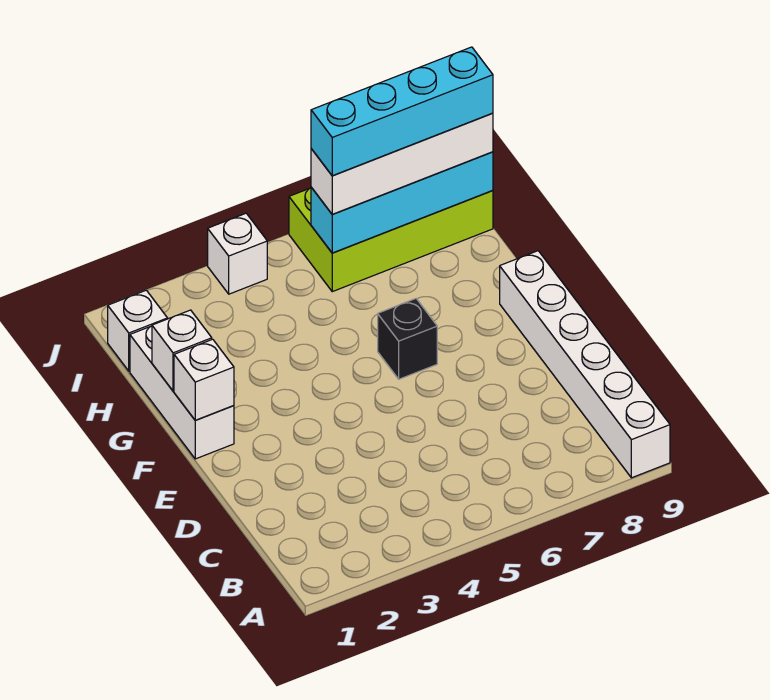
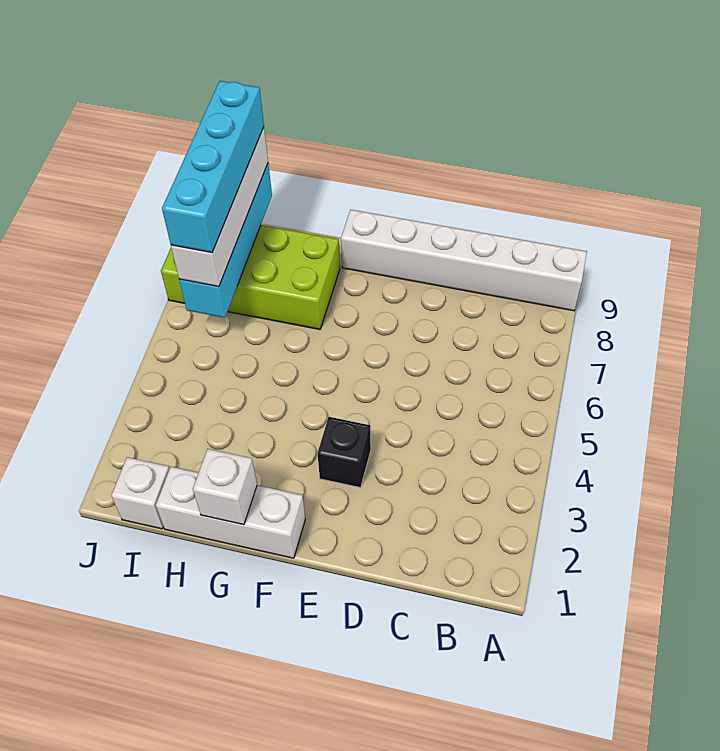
white brick F1 level 2 -> none
black brick F6 level 1 -> black brick E3 level 1
lime brick I6:J9 level 1 -> lime brick G7:J8 level 1
white brick J4 level 1 -> none

